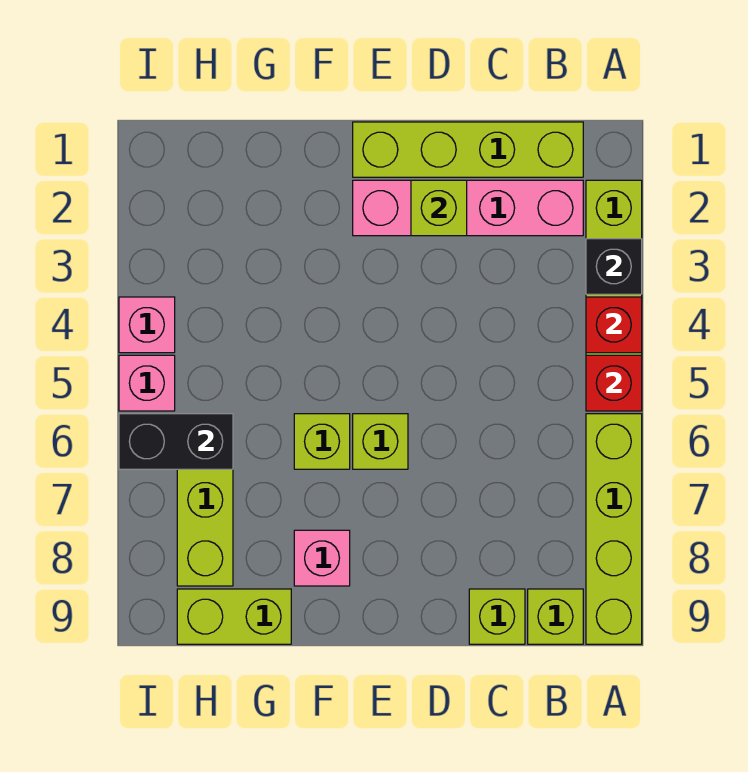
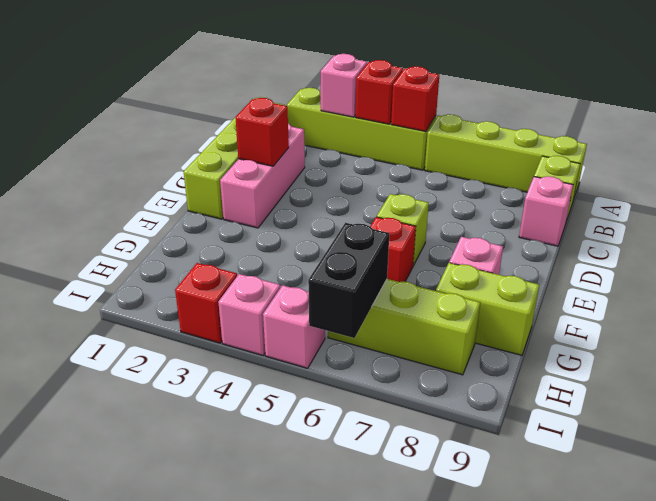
black brick A3 level 2 -> pink brick A3 level 2
pink brick B2:E2 level 1 -> pink brick C2:E2 level 1
lime brick C9 level 1 -> pink brick C9 level 1
lime brick D2 level 2 -> red brick D2 level 2
lime brick F6 level 1 -> red brick F6 level 1
lime brick G9:H9 level 1 -> lime brick G8:G9 level 1
none -> red brick I3 level 1

